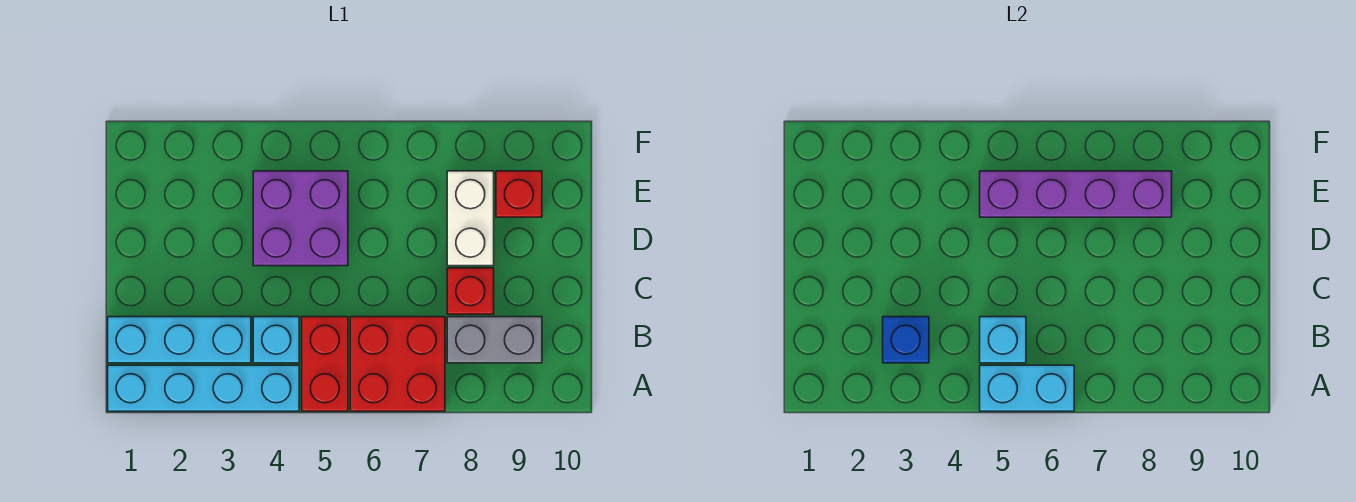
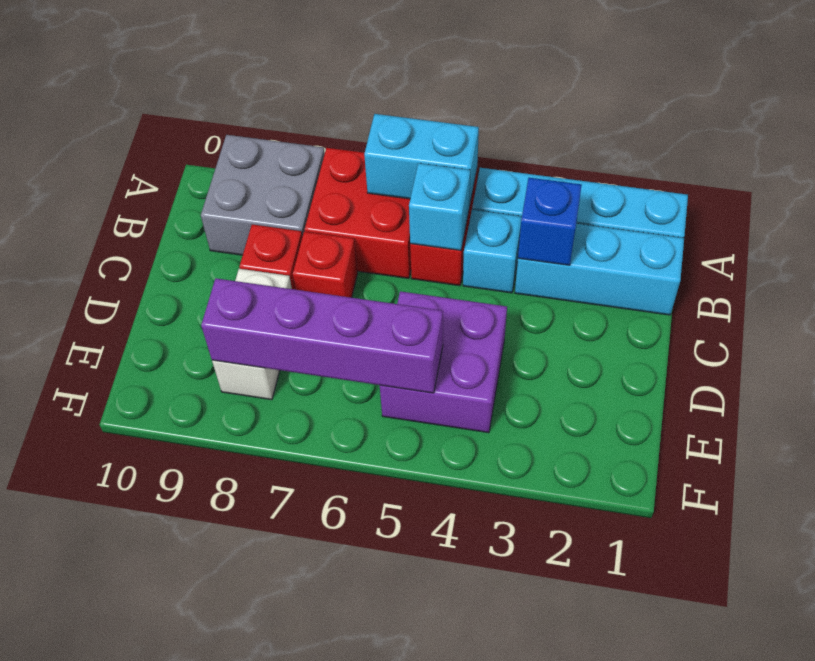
grey brick B8:B9 level 1 -> grey brick A8:B9 level 1
red brick E9 level 1 -> red brick C7 level 1

